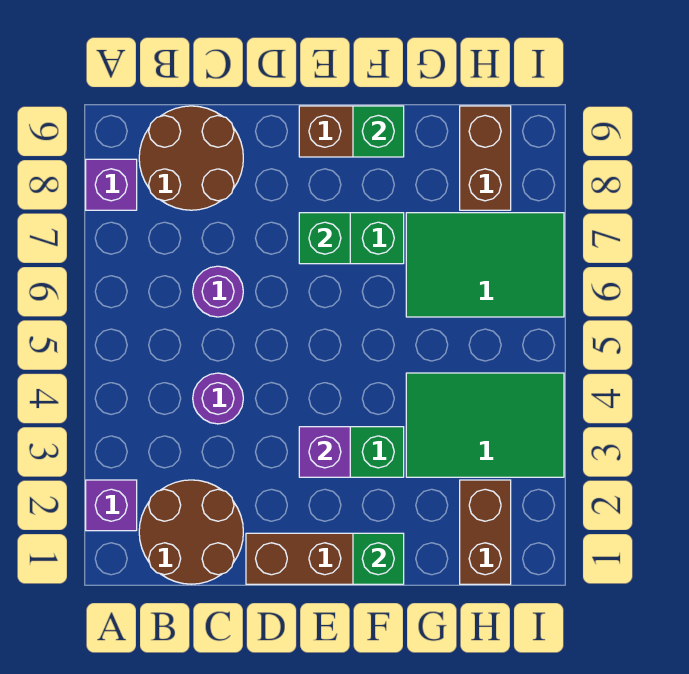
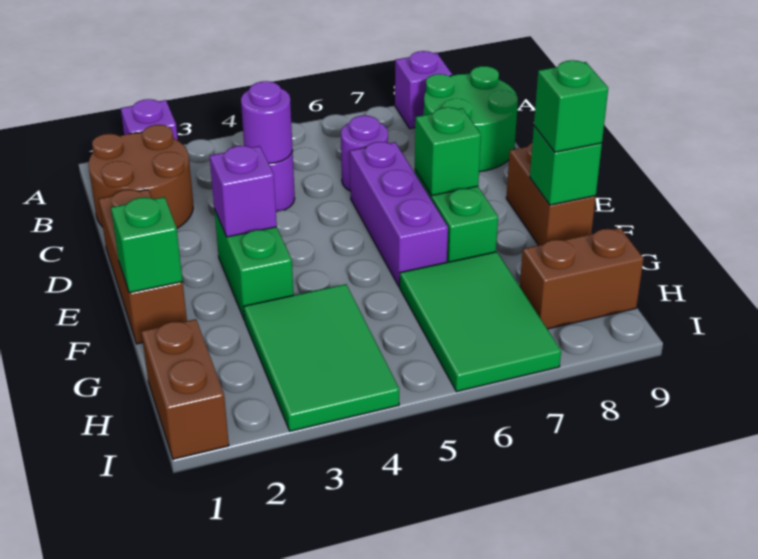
brown round brick B8:C9 level 1 -> green round brick B8:C9 level 1
none -> purple round brick C4 level 2
none -> purple brick D6:F6 level 1
none -> green brick F9 level 3
brown brick H1:H2 level 1 -> brown brick H1:I1 level 1

